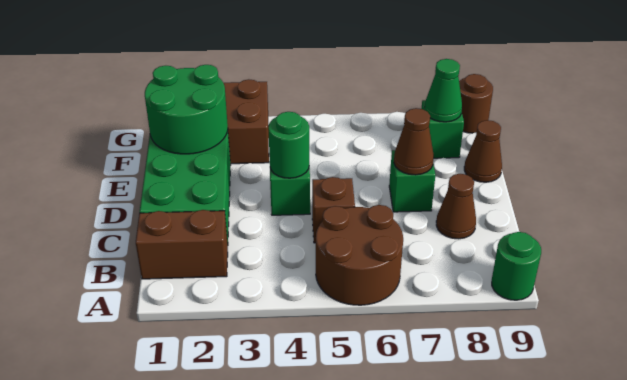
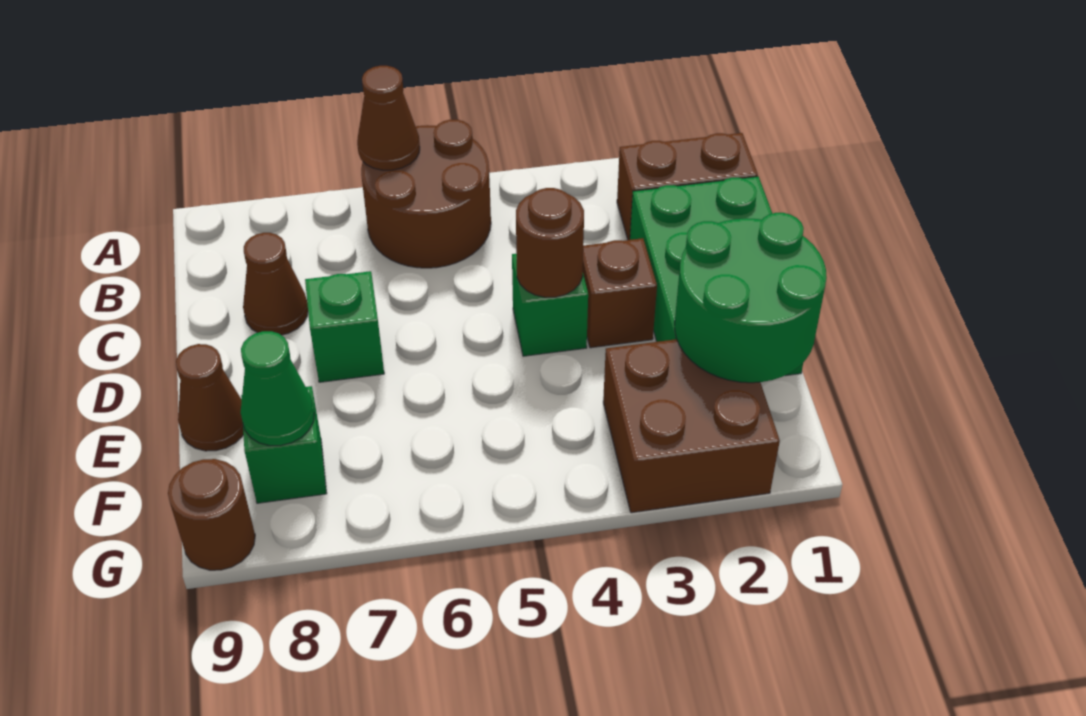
green round brick A9 level 1 -> none
brown brick C5 level 1 -> brown brick D3 level 1
green round brick D4 level 2 -> brown round brick D4 level 2
brown cone D7 level 2 -> brown cone A6 level 2

